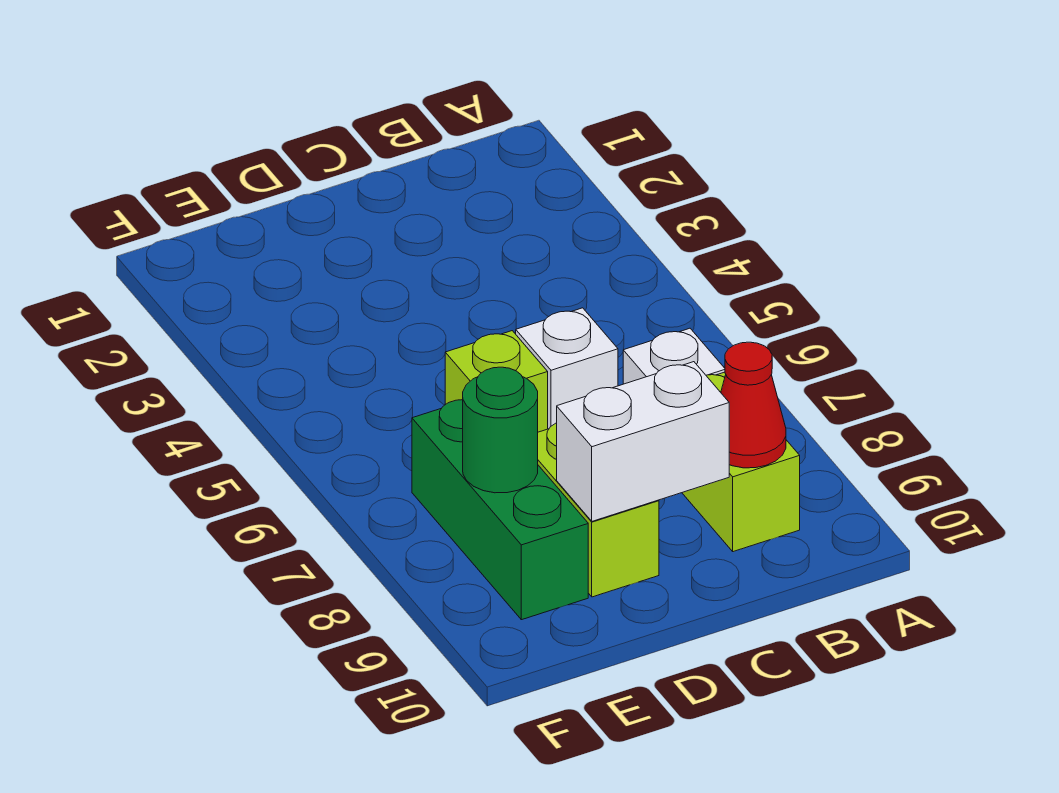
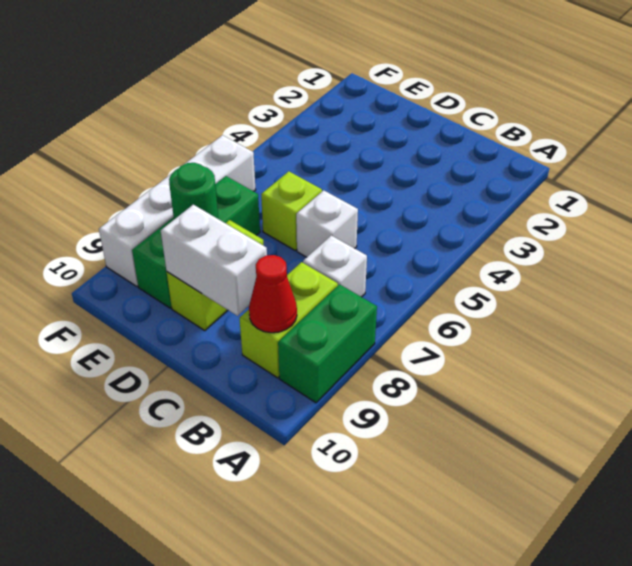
none -> green brick A8:A9 level 1
none -> white brick F6:F9 level 1

